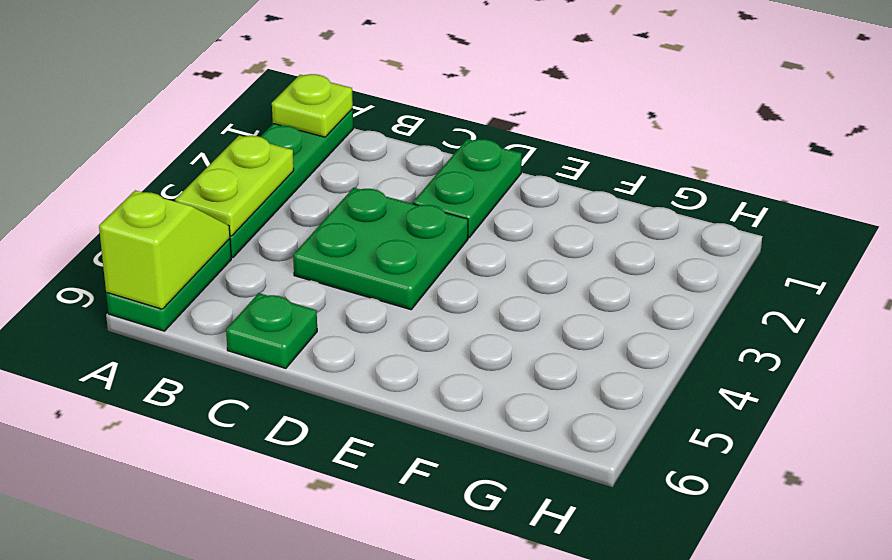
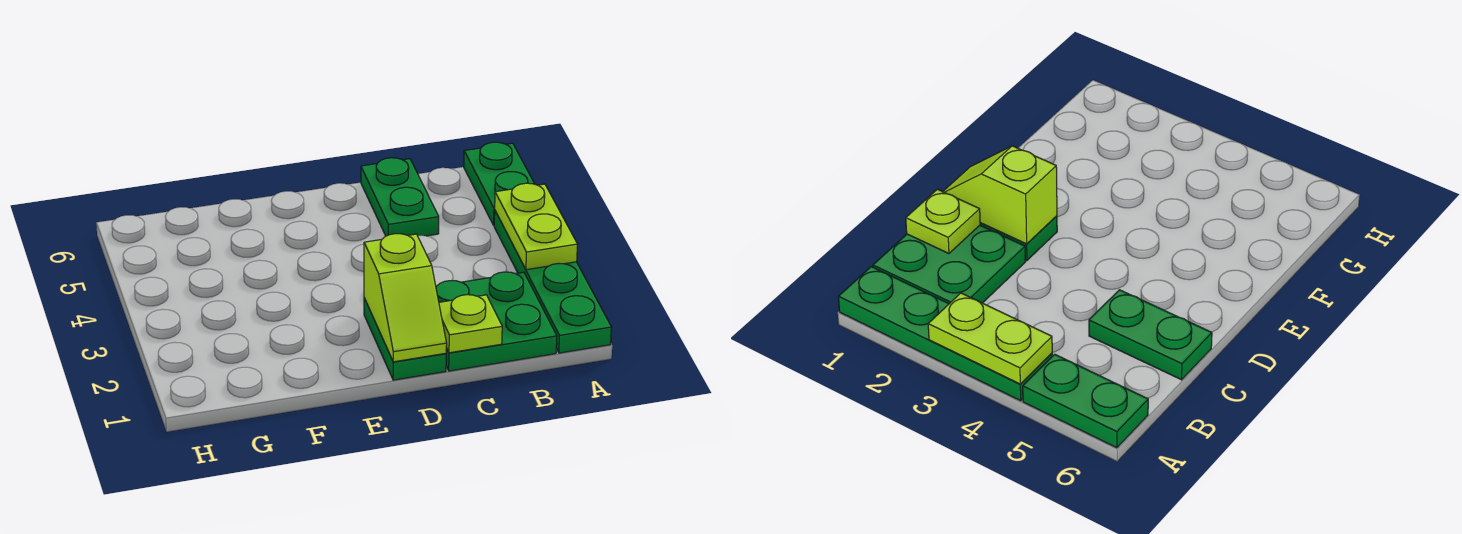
lime plate A1 level 2 -> lime plate C1 level 2
lime slope A5:A6 level 2 top 6 -> lime slope D1:D2 level 2 top 2
green plate C3:D4 level 1 -> green plate B1:C2 level 1
green plate C6 level 1 -> green plate C5:C6 level 1

